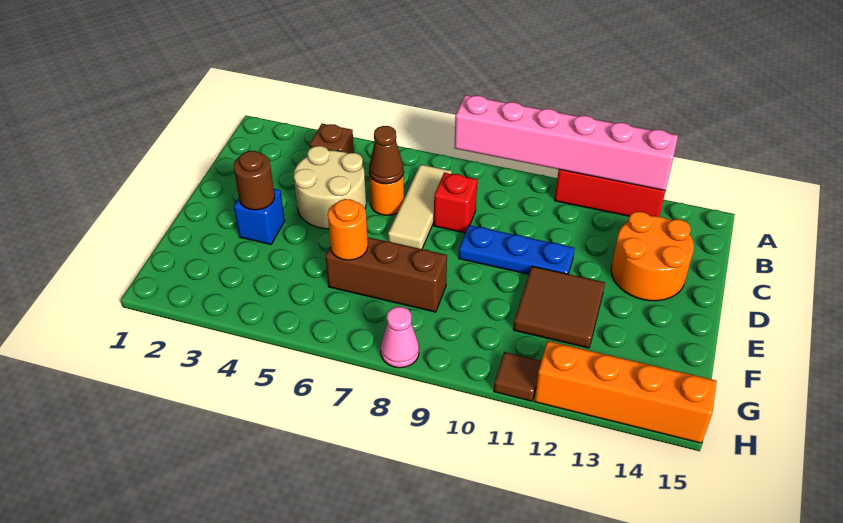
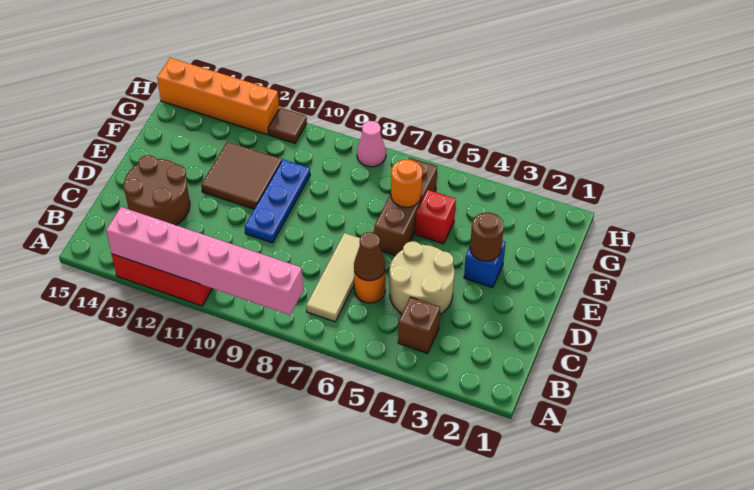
red brick C8 level 1 -> red brick F5 level 1
orange round brick C13:D14 level 1 -> brown round brick C13:D14 level 1
blue plate D9:D11 level 1 -> blue plate D10:F10 level 1
brown brick F6:F8 level 1 -> brown brick E6:G6 level 1

